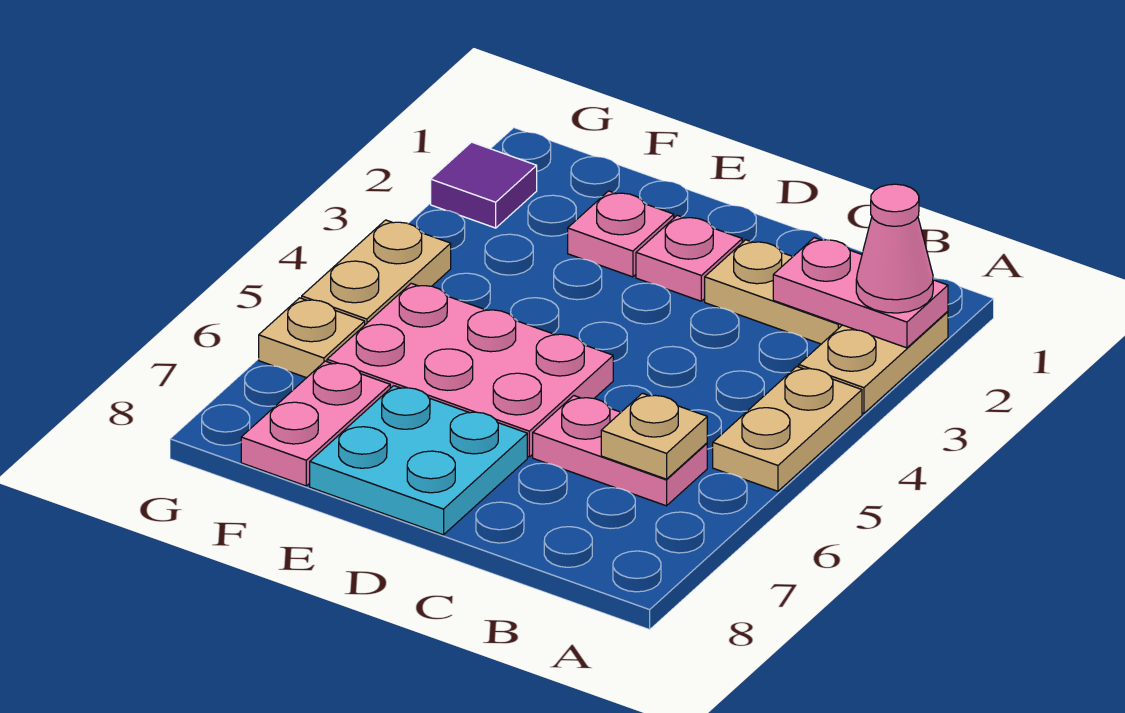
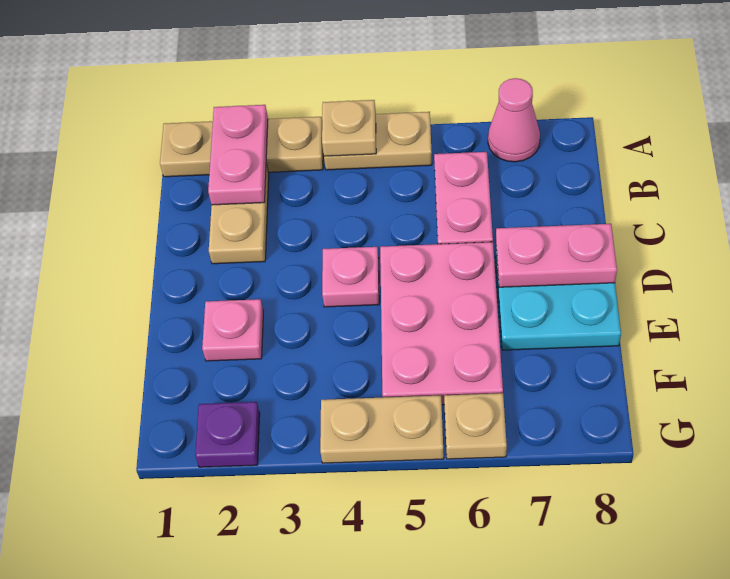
tan plate A2:A3 level 1 -> tan plate A1:A3 level 1
pink cone A2 level 3 -> pink cone A7 level 1
tan plate B6 level 2 -> tan plate A4 level 2
pink plate D2 level 1 -> pink plate D4 level 1
pink plate F7:F8 level 1 -> pink plate D7:D8 level 2
purple tile G2 level 1 -> purple plate G2 level 1

